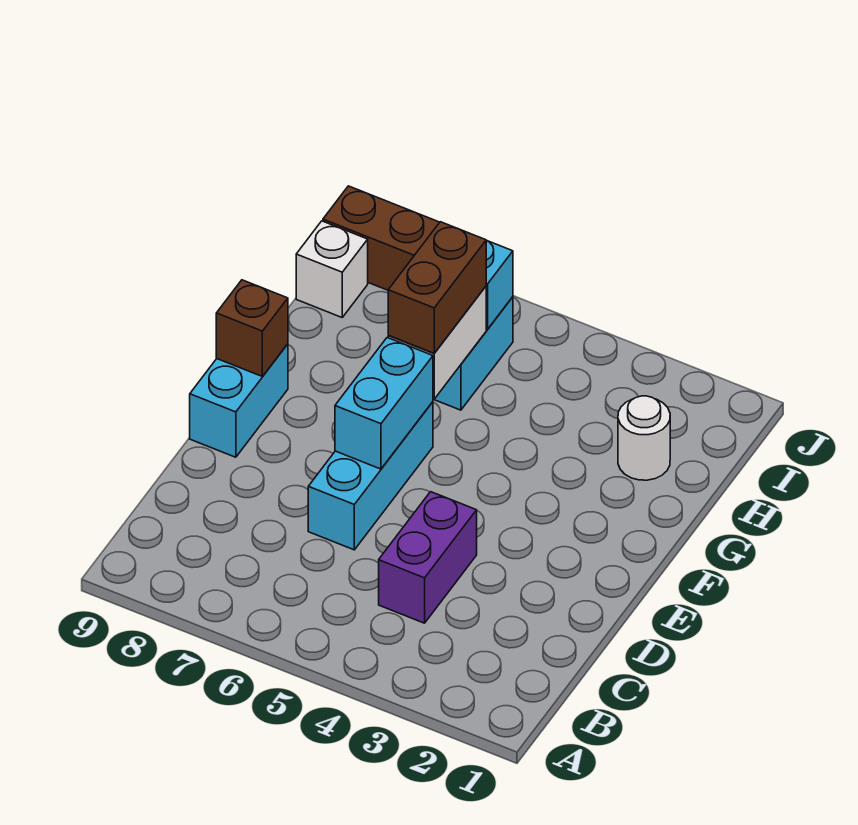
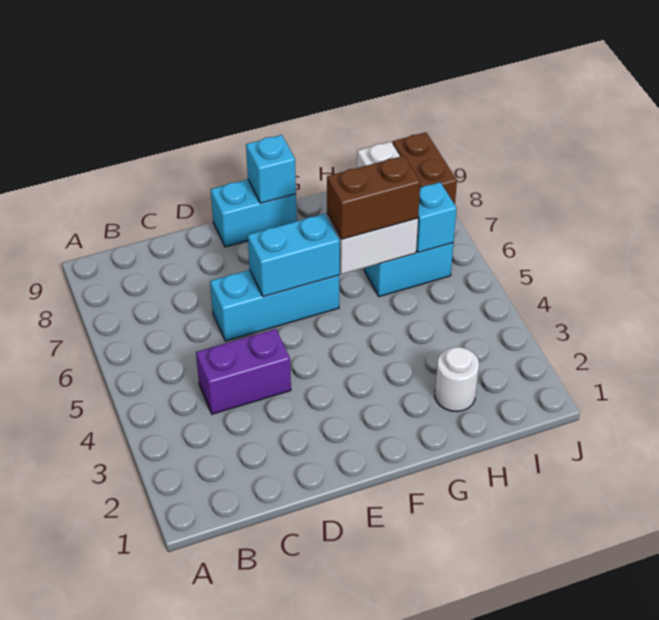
brown brick F9 level 2 -> cyan brick F9 level 2

